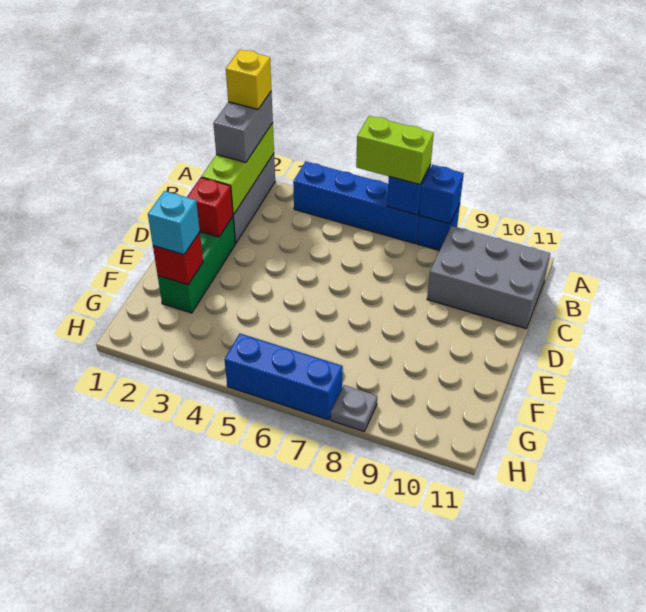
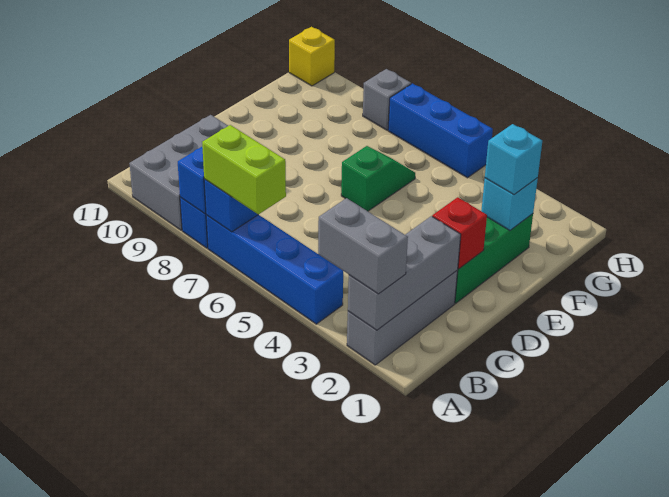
lime brick A2:C2 level 2 -> grey brick A2:C2 level 2
grey brick A2:B2 level 3 -> grey brick A2:A3 level 3
yellow brick A2 level 4 -> yellow brick H11 level 1
grey brick B9:C11 level 1 -> grey brick A9:C10 level 1
none -> green slope E6:F6 level 1 top E
red brick F2 level 2 -> cyan brick F2 level 2
grey plate H8 level 1 -> grey brick H8 level 1

